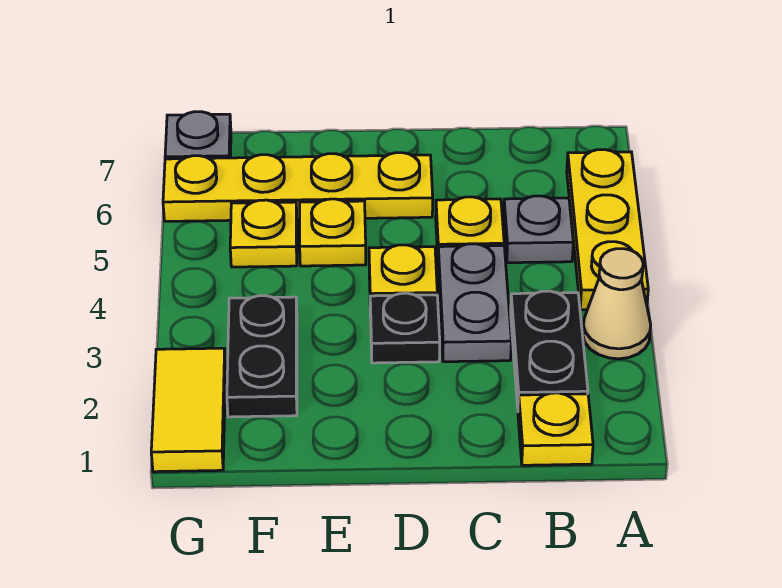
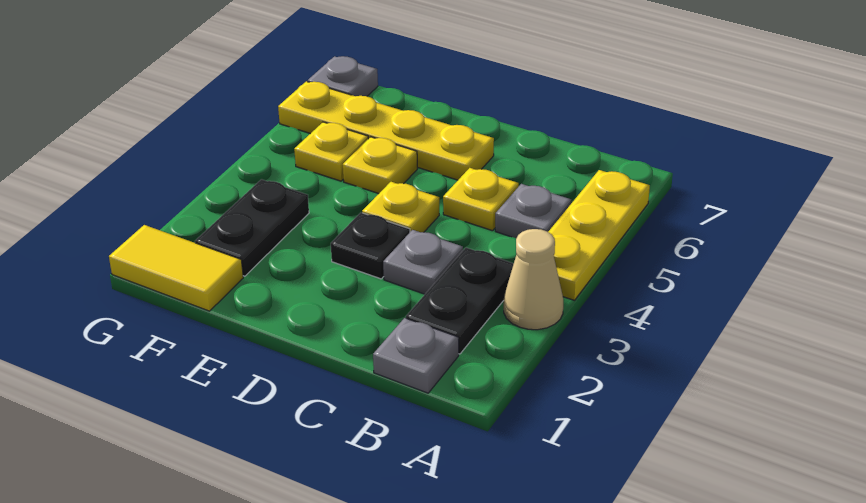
yellow plate B1 level 1 -> grey plate B1 level 1
grey plate C3:C4 level 1 -> grey plate C3 level 1
yellow tile G1:G2 level 1 -> yellow tile F1:G1 level 1

